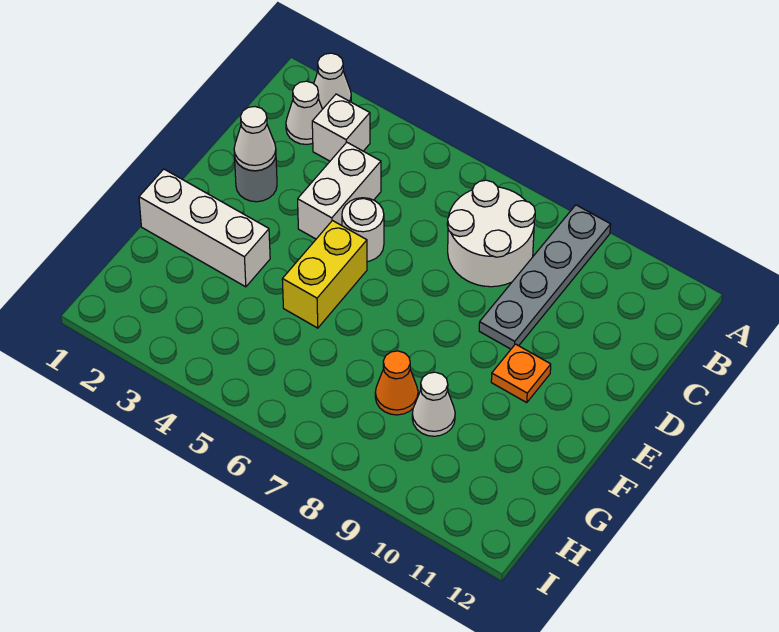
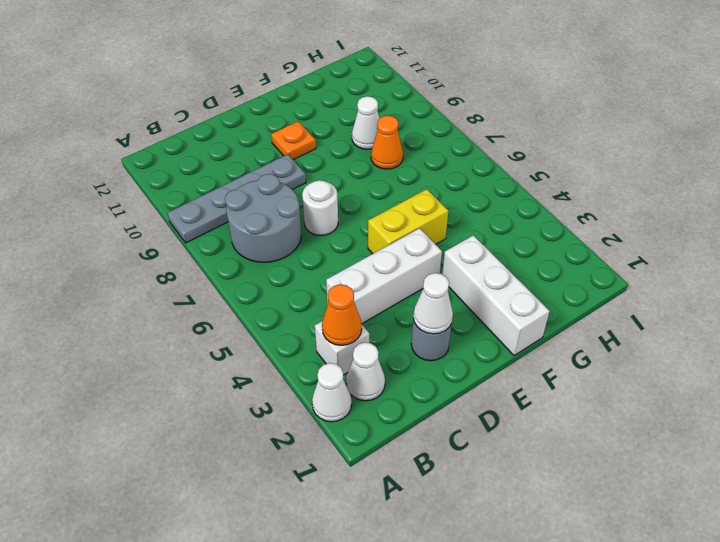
none -> orange cone B3 level 2
white round brick B7:C8 level 1 -> grey round brick B7:C8 level 1
white brick C4:D4 level 1 -> white brick C4:E4 level 1
white round brick D5 level 1 -> white round brick D7 level 1

